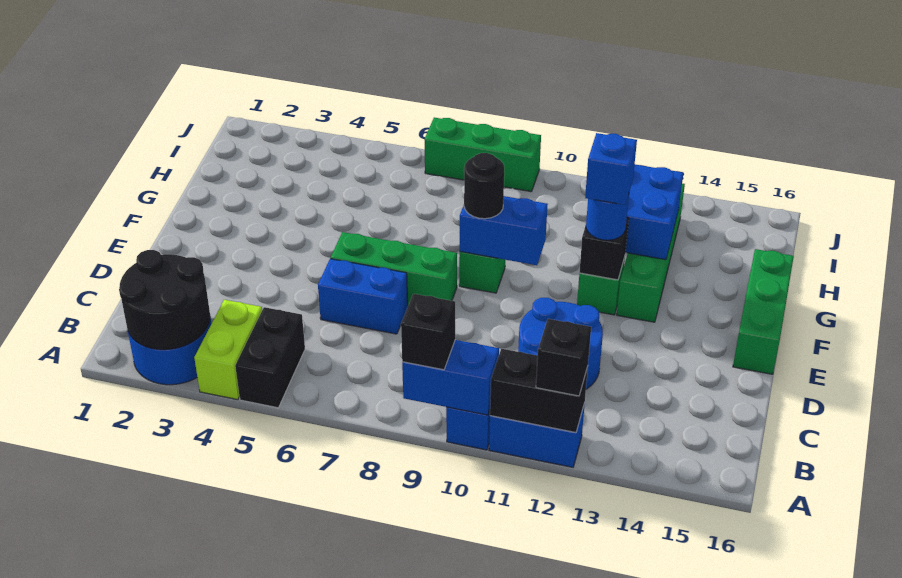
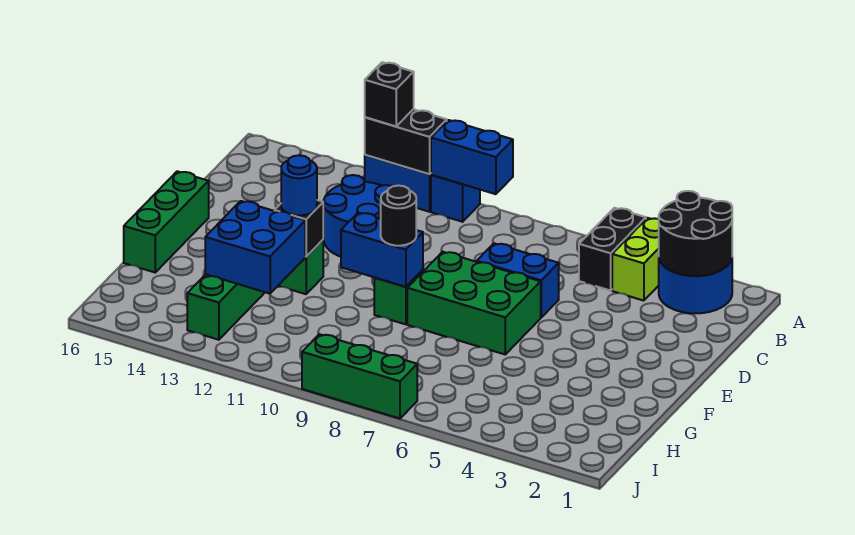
black brick A9 level 3 -> none
green brick E6:E8 level 1 -> green brick E6:F8 level 1
blue brick F12 level 4 -> none

